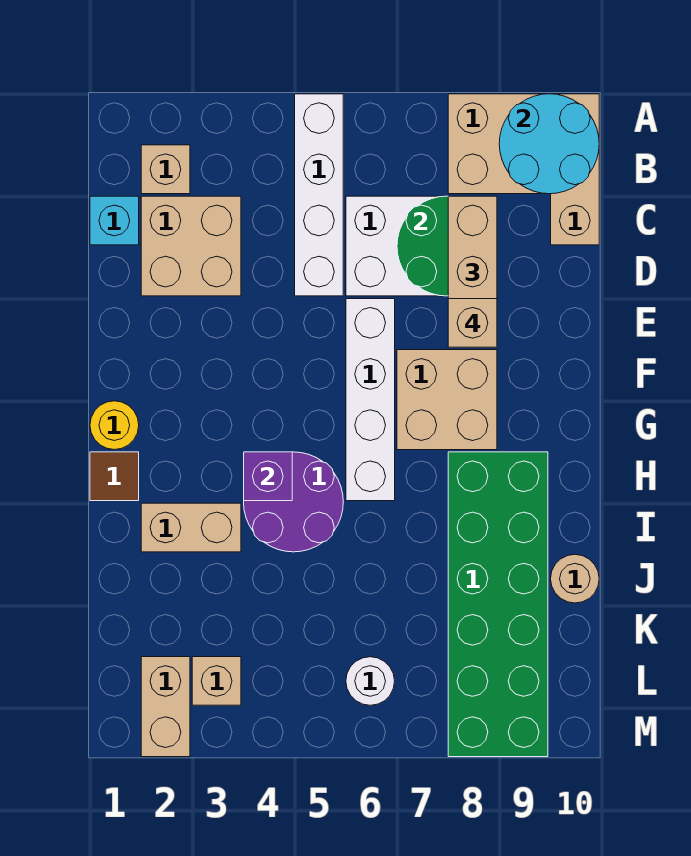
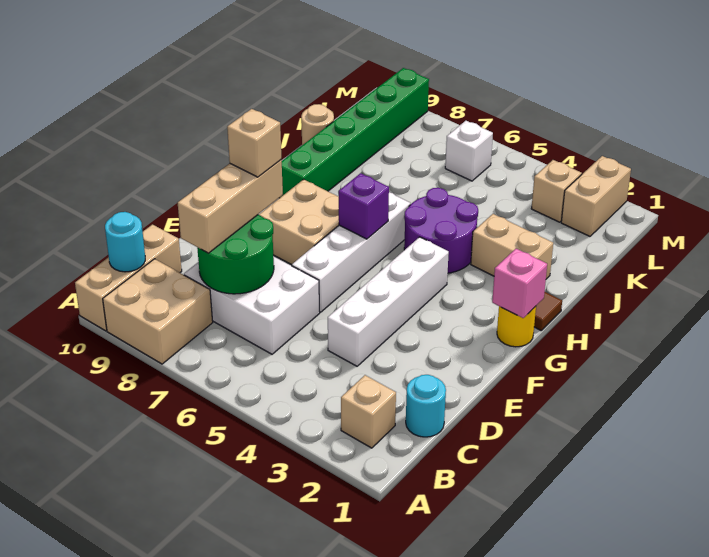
white brick A5:D5 level 1 -> white brick D4:G4 level 1
cyan round brick A9:B10 level 2 -> cyan round brick B10 level 2
cyan brick C1 level 1 -> cyan round brick C1 level 1
tan brick C2:D3 level 1 -> none
none -> pink brick G1 level 2
purple brick H4 level 2 -> purple brick G6 level 2
green brick H8:M9 level 1 -> green brick H9:M9 level 1
white round brick L6 level 1 -> white brick L6 level 1

